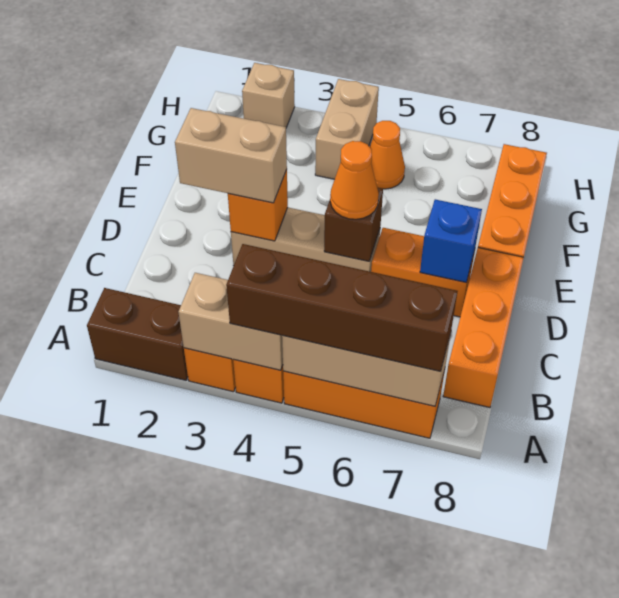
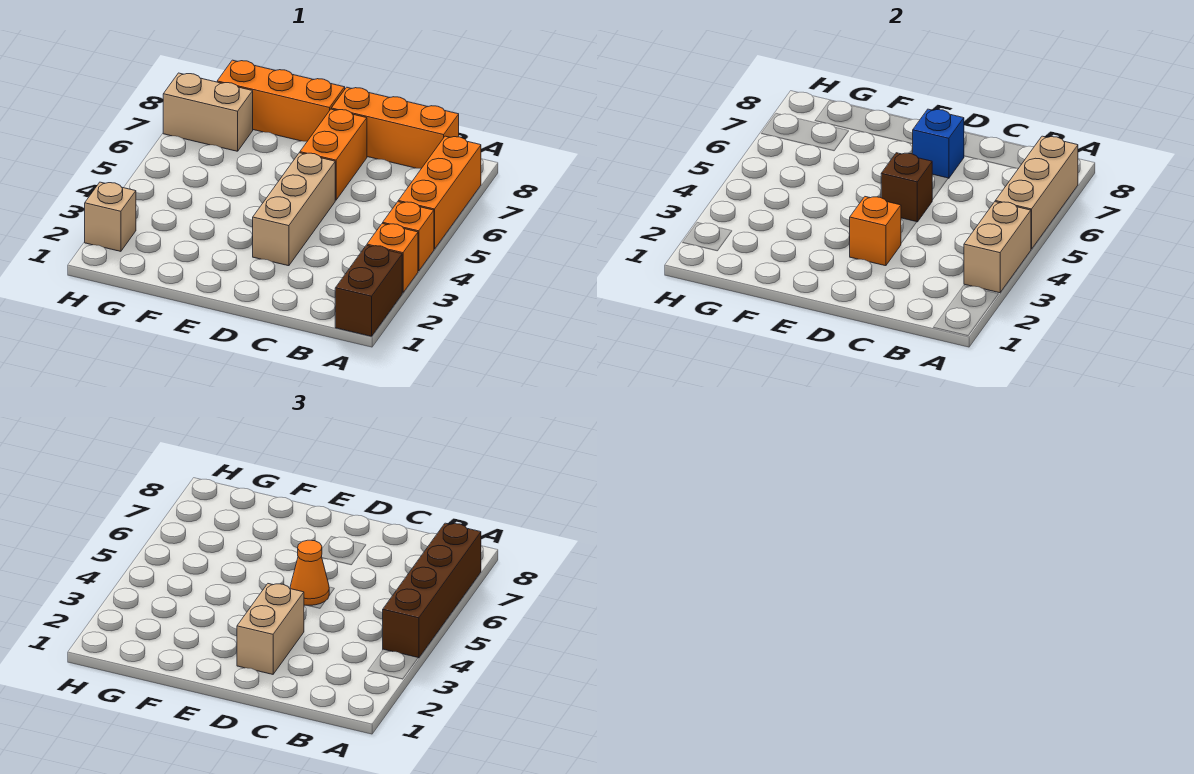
tan brick G4:H4 level 1 -> tan brick G7:H7 level 1
orange cone G5 level 1 -> none

